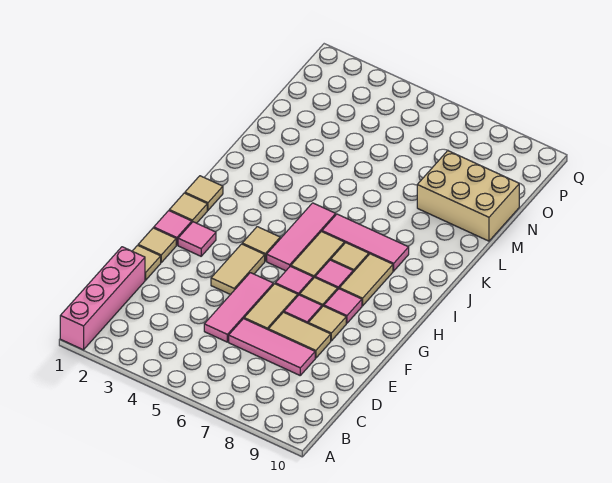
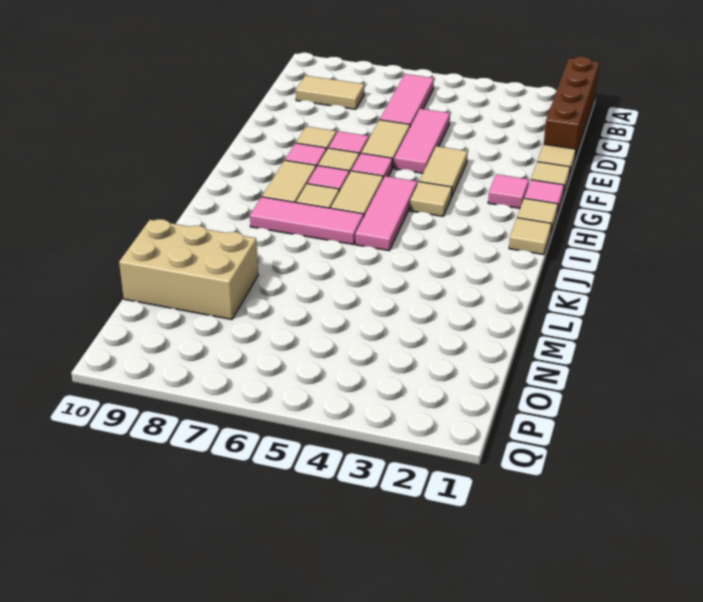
pink brick A1:D1 level 1 -> brown brick A1:D1 level 1
pink tile D6:D8 level 1 -> pink tile B6:D6 level 1
tan tile E7:E8 level 1 -> tan tile C8:C9 level 1

